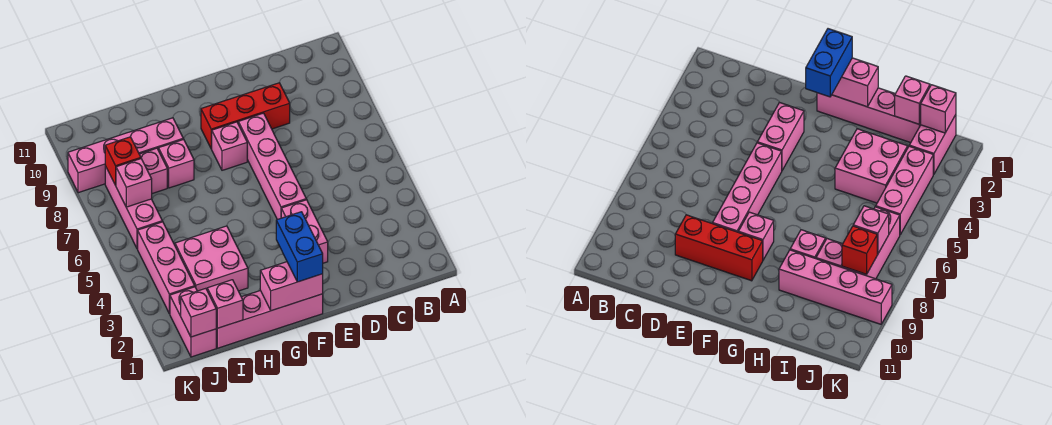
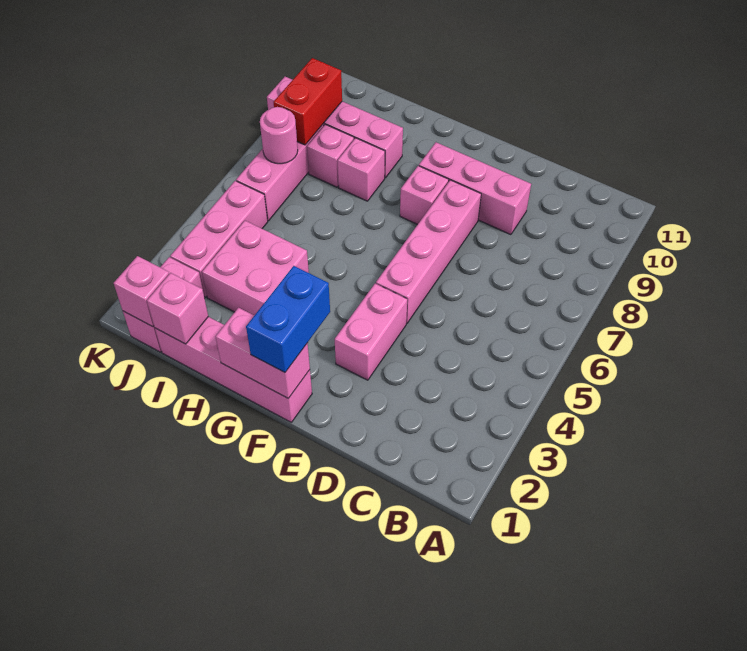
red brick D9:F9 level 1 -> pink brick D9:F9 level 1
pink brick J7 level 2 -> pink round brick J7 level 2
red brick J8 level 2 -> red brick J8:J9 level 2

